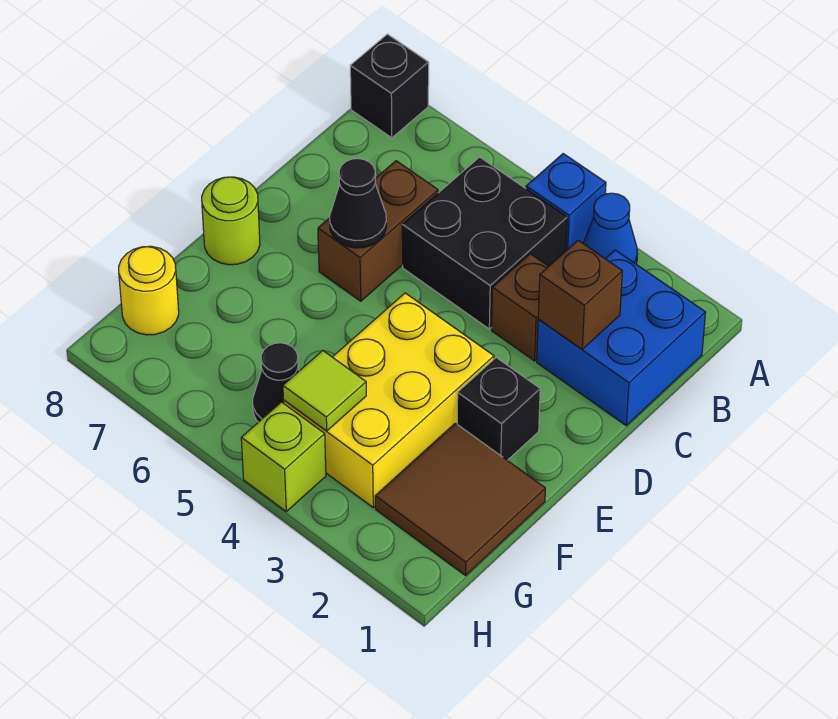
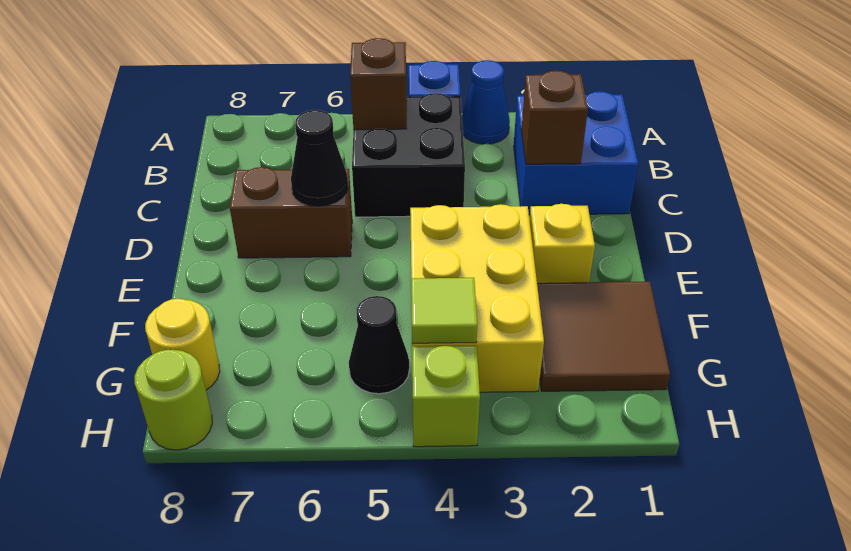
black brick A8 level 1 -> none
brown brick C3 level 1 -> brown brick B5 level 2
brown brick C6:D6 level 1 -> brown brick D6:D7 level 1
black brick E2 level 1 -> yellow brick E2 level 1
lime round brick E8 level 1 -> lime round brick H8 level 1

